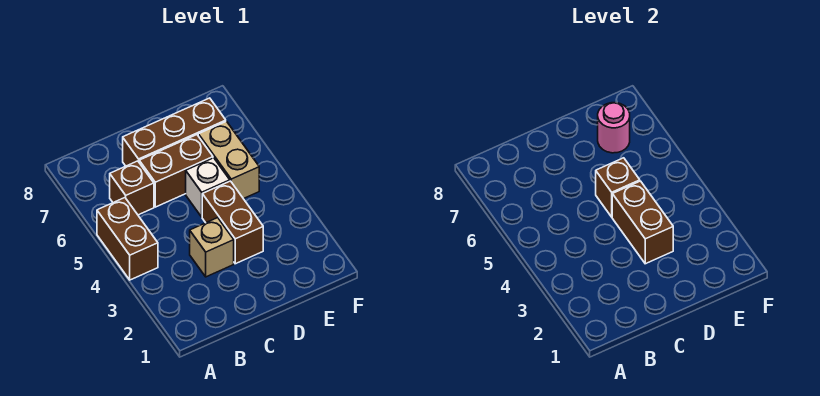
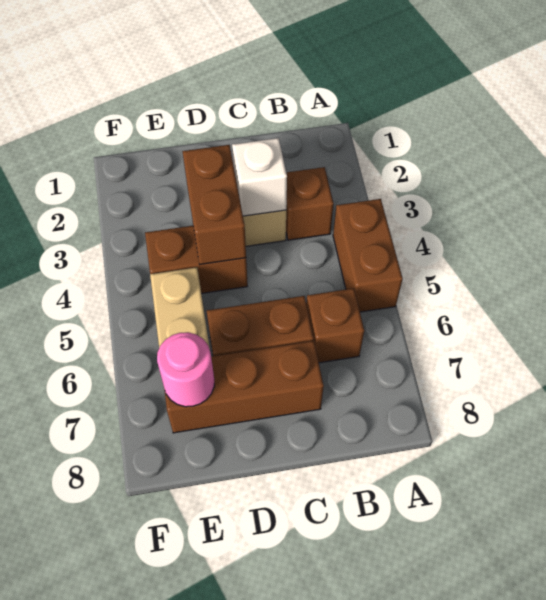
brown brick D3:D4 level 1 -> brown brick D4:E4 level 1
white brick D5 level 1 -> white brick C3 level 2
brown brick D5 level 2 -> brown brick B3 level 1

